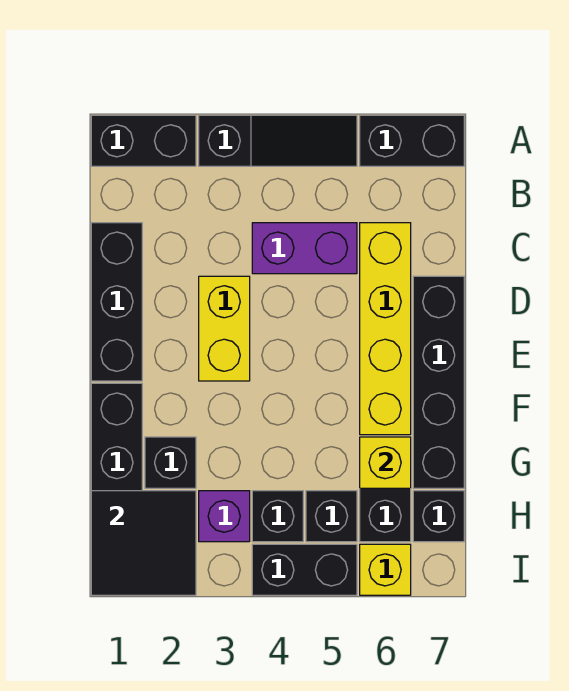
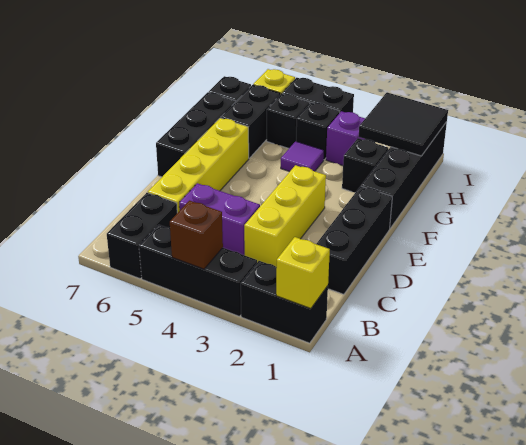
black slope A3:A5 level 1 top 3 -> black brick A3:A5 level 1
none -> brown brick A4 level 2
black brick A6:A7 level 1 -> black brick A6:B6 level 1
yellow brick D3:E3 level 1 -> yellow brick C3:E3 level 1
black brick D7:G7 level 1 -> black brick E7:G7 level 1
none -> purple tile G4 level 1
yellow brick G6 level 2 -> yellow brick A1 level 2

